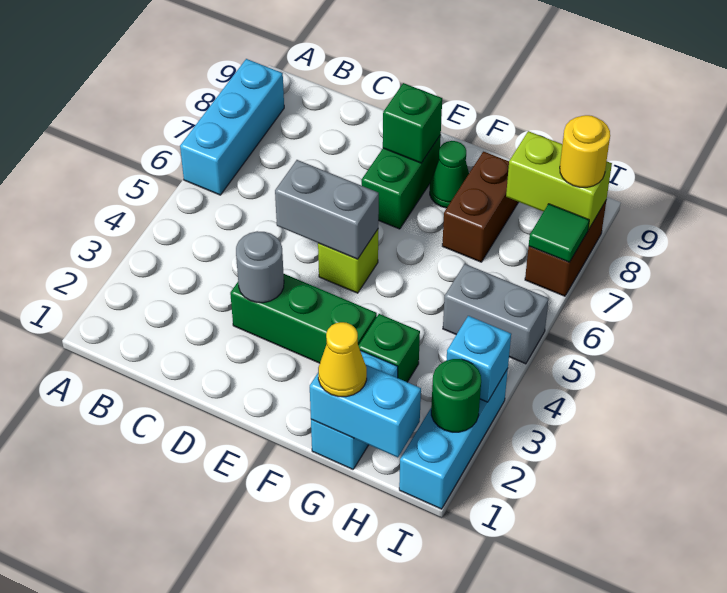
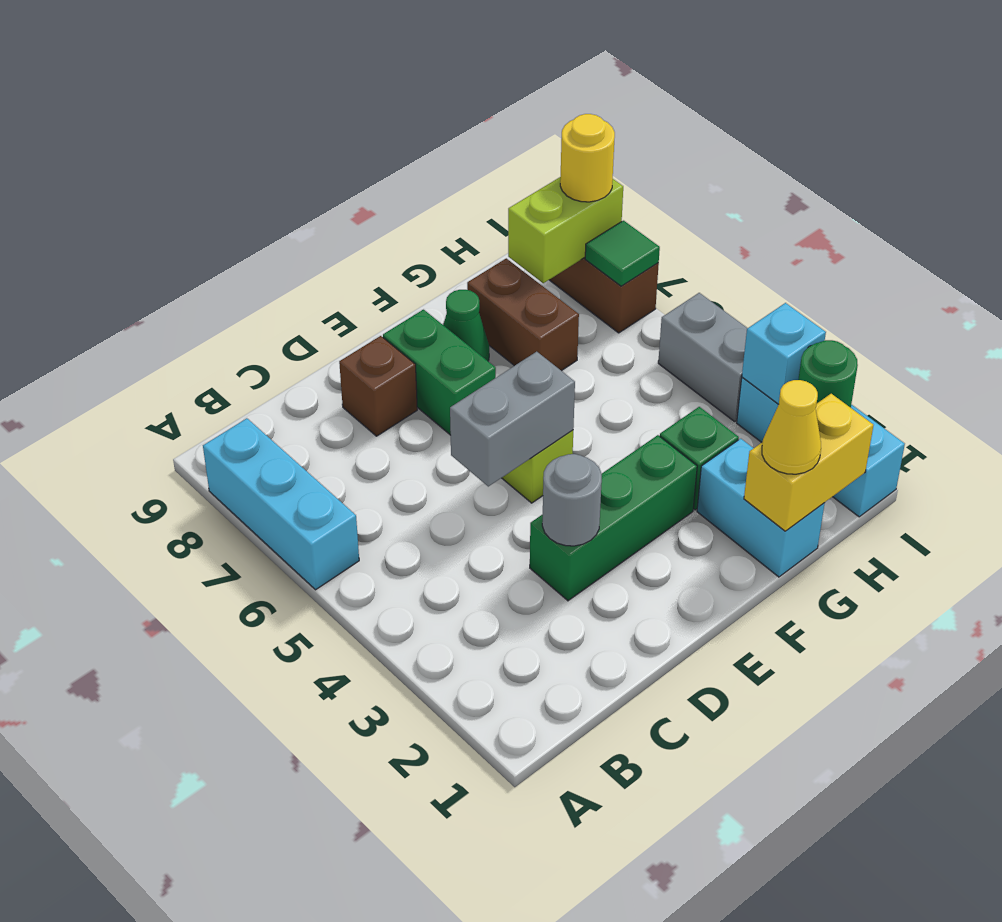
none -> brown brick D8 level 1
green brick E8 level 2 -> none
cyan brick G1:H1 level 2 -> yellow brick G1:H1 level 2
grey brick H5:I5 level 1 -> grey brick I4:I5 level 1

